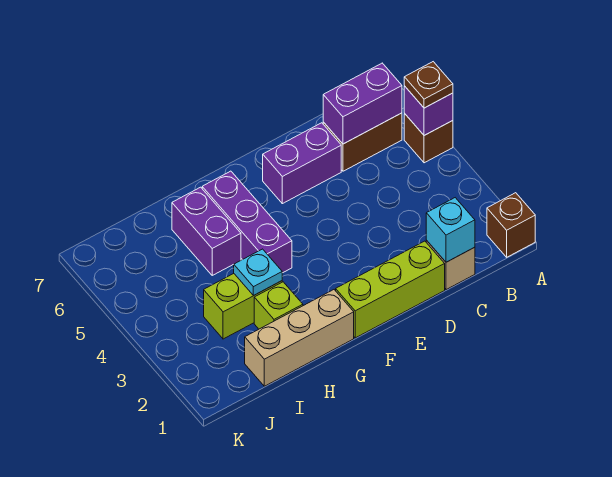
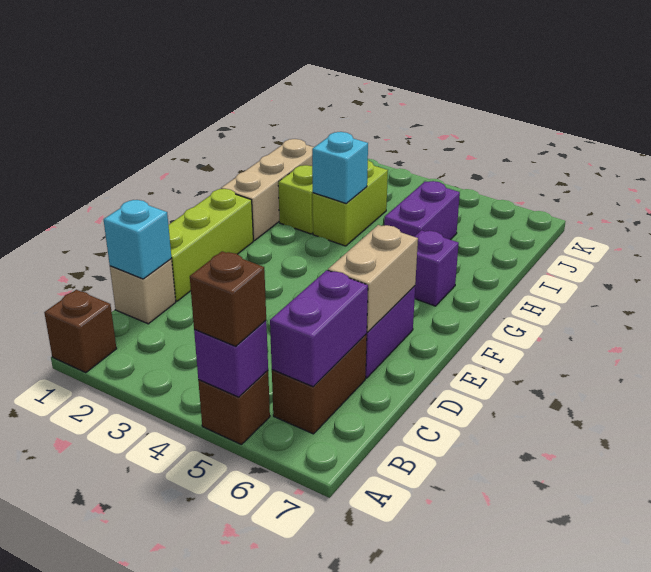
brown plate A5 level 3 -> brown brick A5 level 3
none -> tan brick D6:E6 level 2
purple brick G4:G6 level 1 -> purple brick G6 level 1
cyan plate H3 level 2 -> cyan brick H3 level 2
purple brick H5:H6 level 1 -> purple brick H5:I5 level 1

